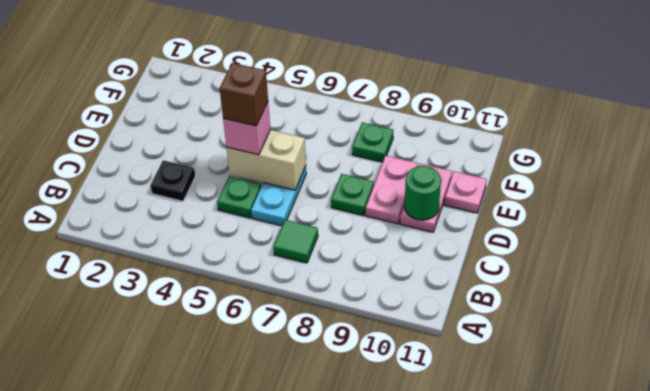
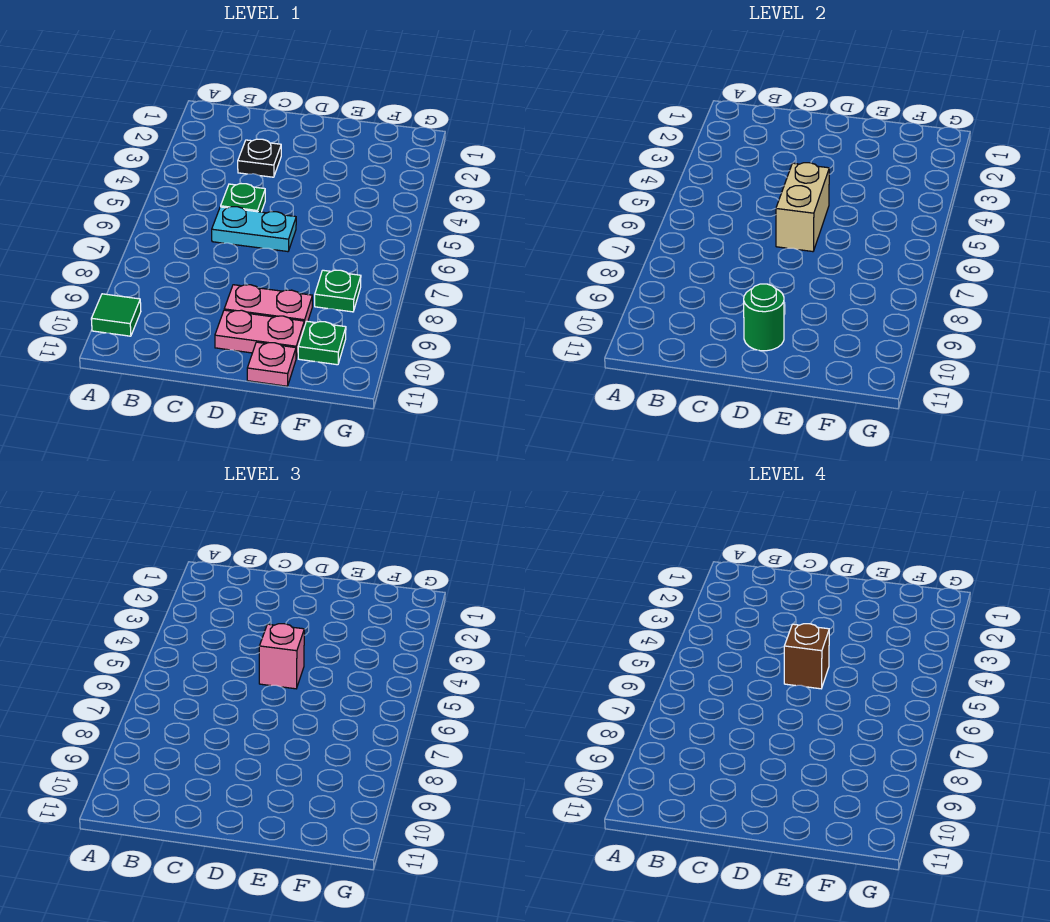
green tile B7 level 1 -> green tile A10 level 1
green plate D8 level 1 -> green plate F10 level 1

